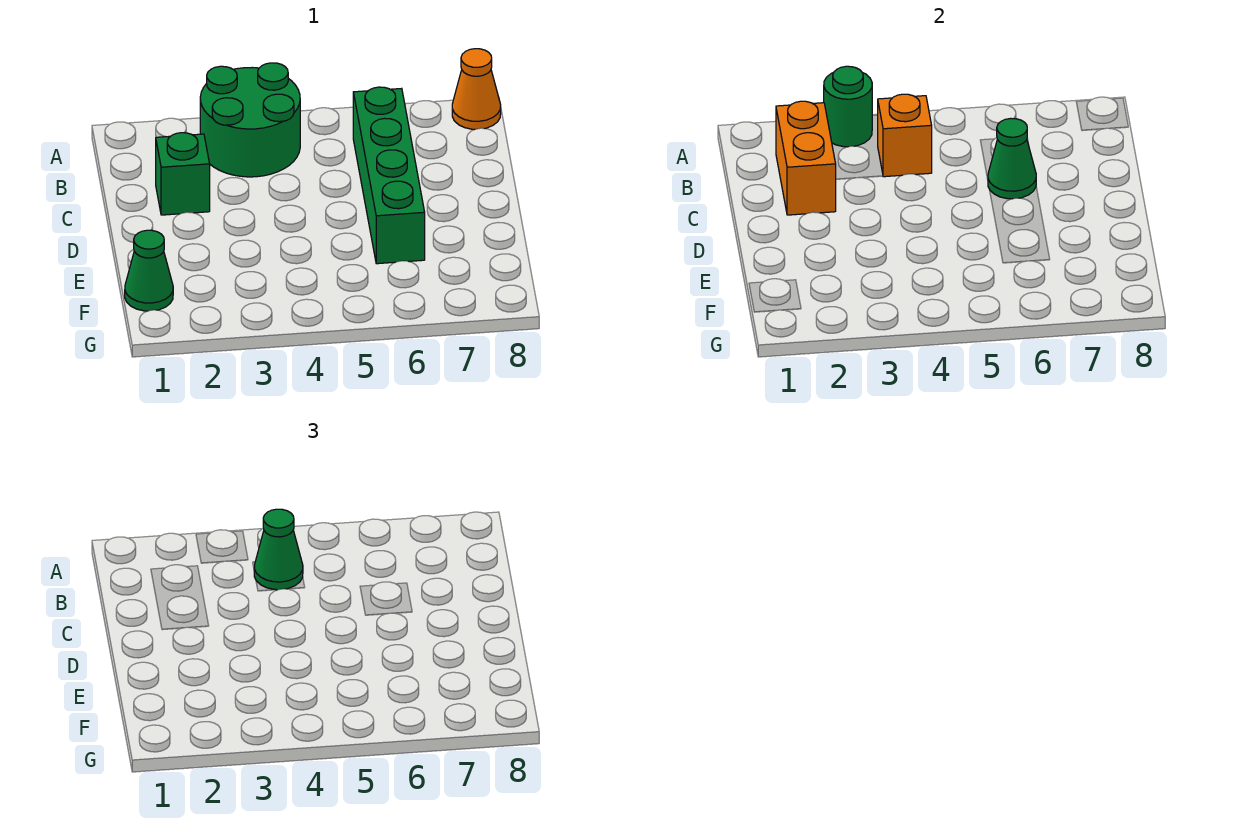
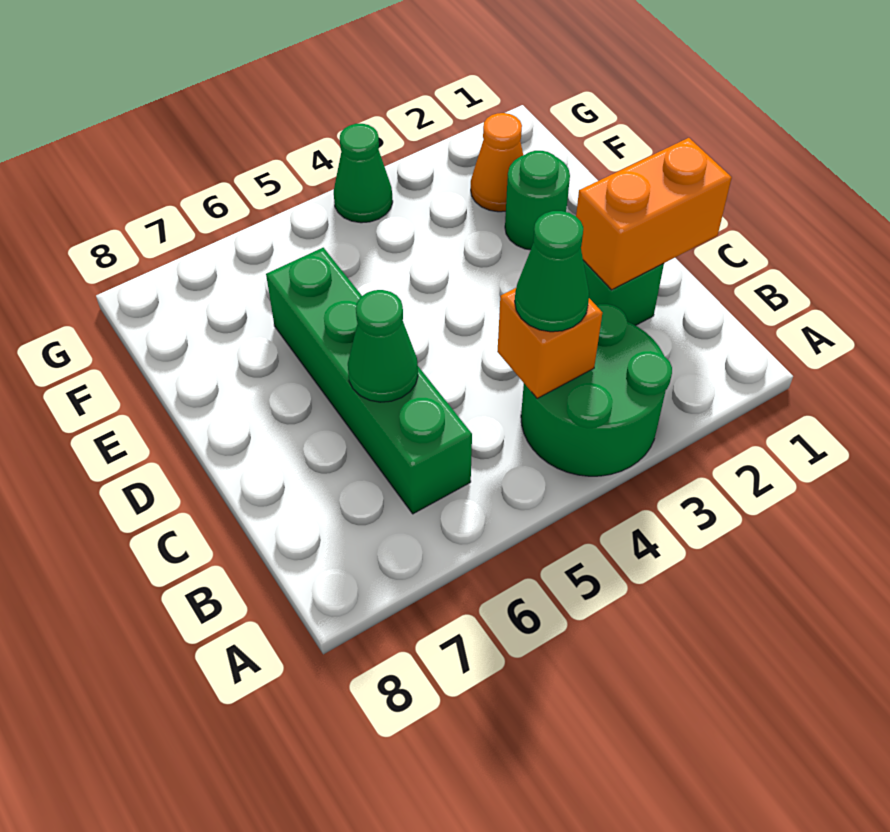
green round brick A3 level 2 -> green round brick E2 level 1
orange cone A8 level 1 -> orange cone F2 level 1
orange brick B2:C2 level 2 -> orange brick C1:C2 level 2
green cone F1 level 1 -> green cone G4 level 1

